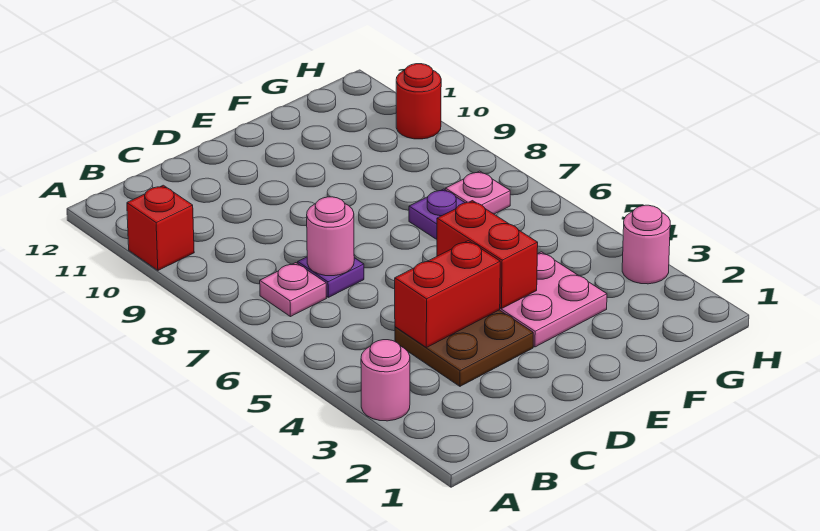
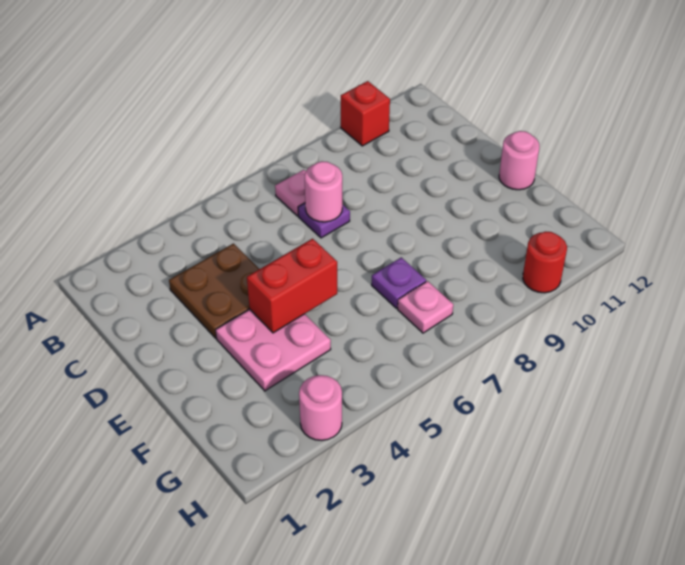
pink round brick A3 level 1 -> pink round brick E12 level 1
red brick C4:D4 level 2 -> none

